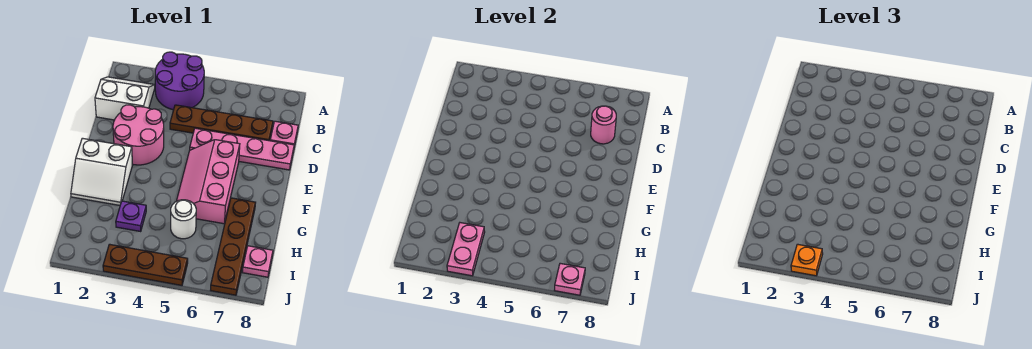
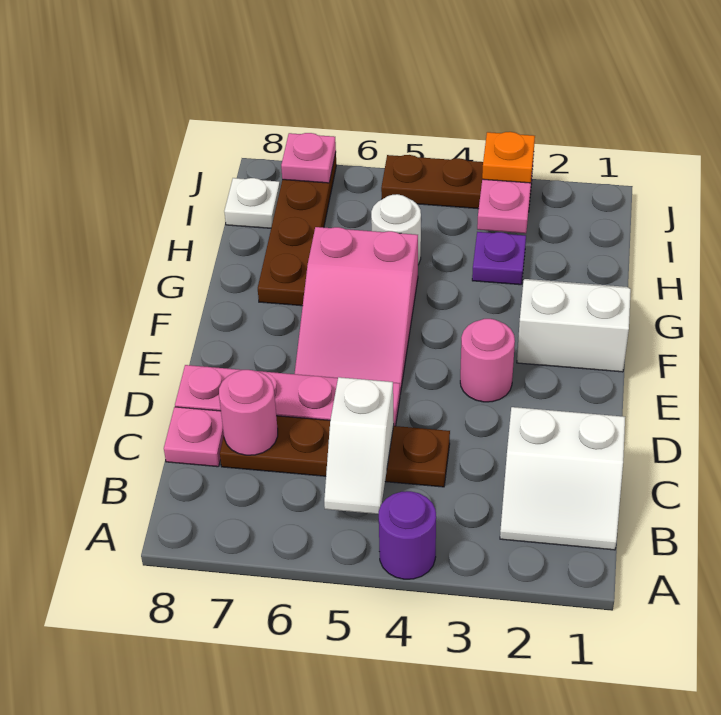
purple round brick A3:B4 level 1 -> purple round brick A4 level 1
none -> white slope B5:C5 level 2 top C
pink round brick D2:E3 level 1 -> pink round brick E3 level 1
pink slope E5:G6 level 1 top 6 -> pink slope E5:G6 level 1 top G
pink plate I8 level 1 -> white plate I8 level 1

